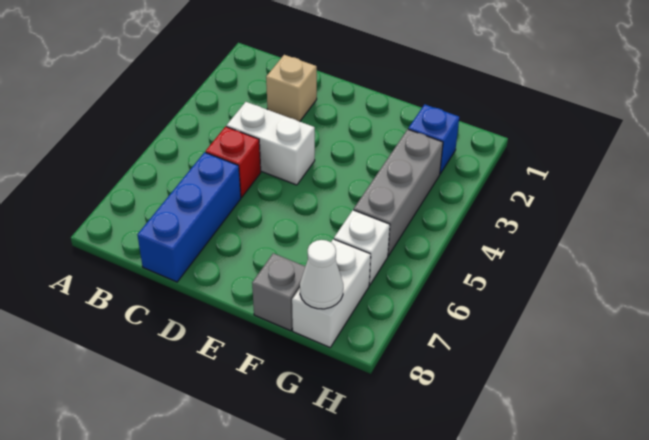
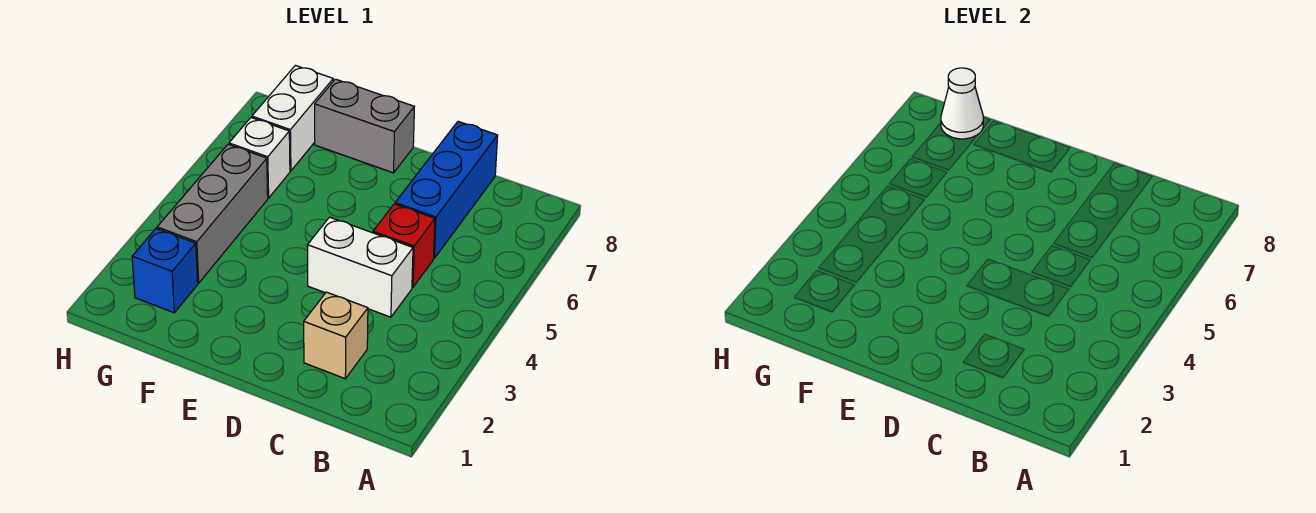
grey brick F8 level 1 -> grey brick E8:F8 level 1

